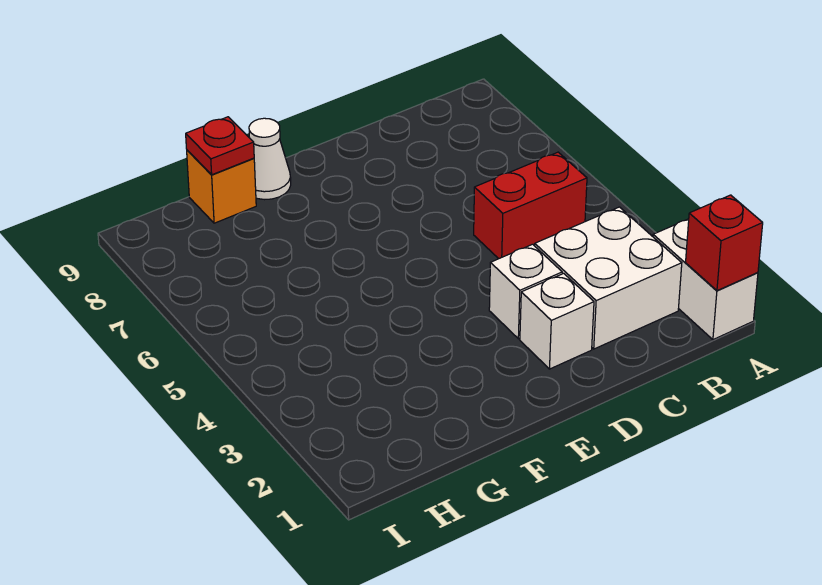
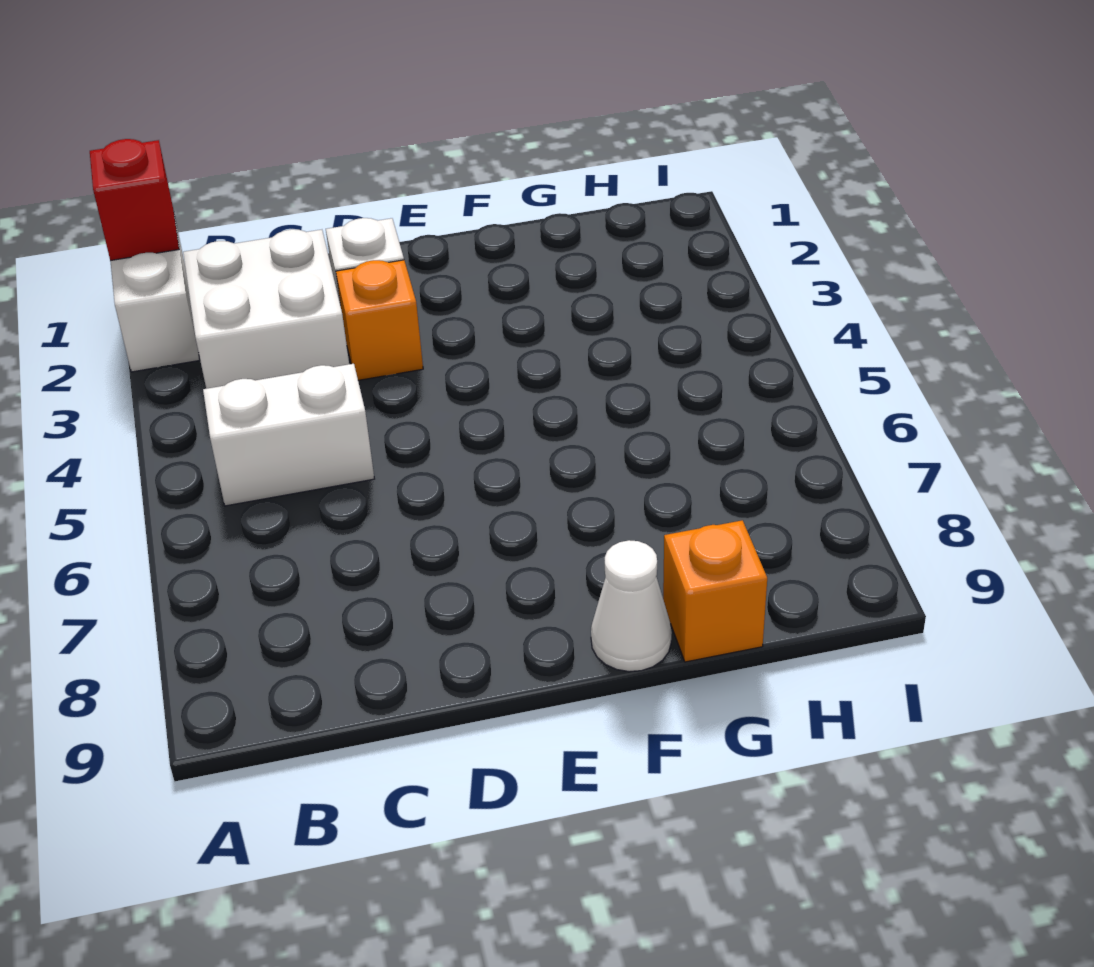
red brick B5:C5 level 1 -> white brick B5:C5 level 1
white brick D3 level 1 -> orange brick D3 level 1
red plate G9 level 2 -> none

